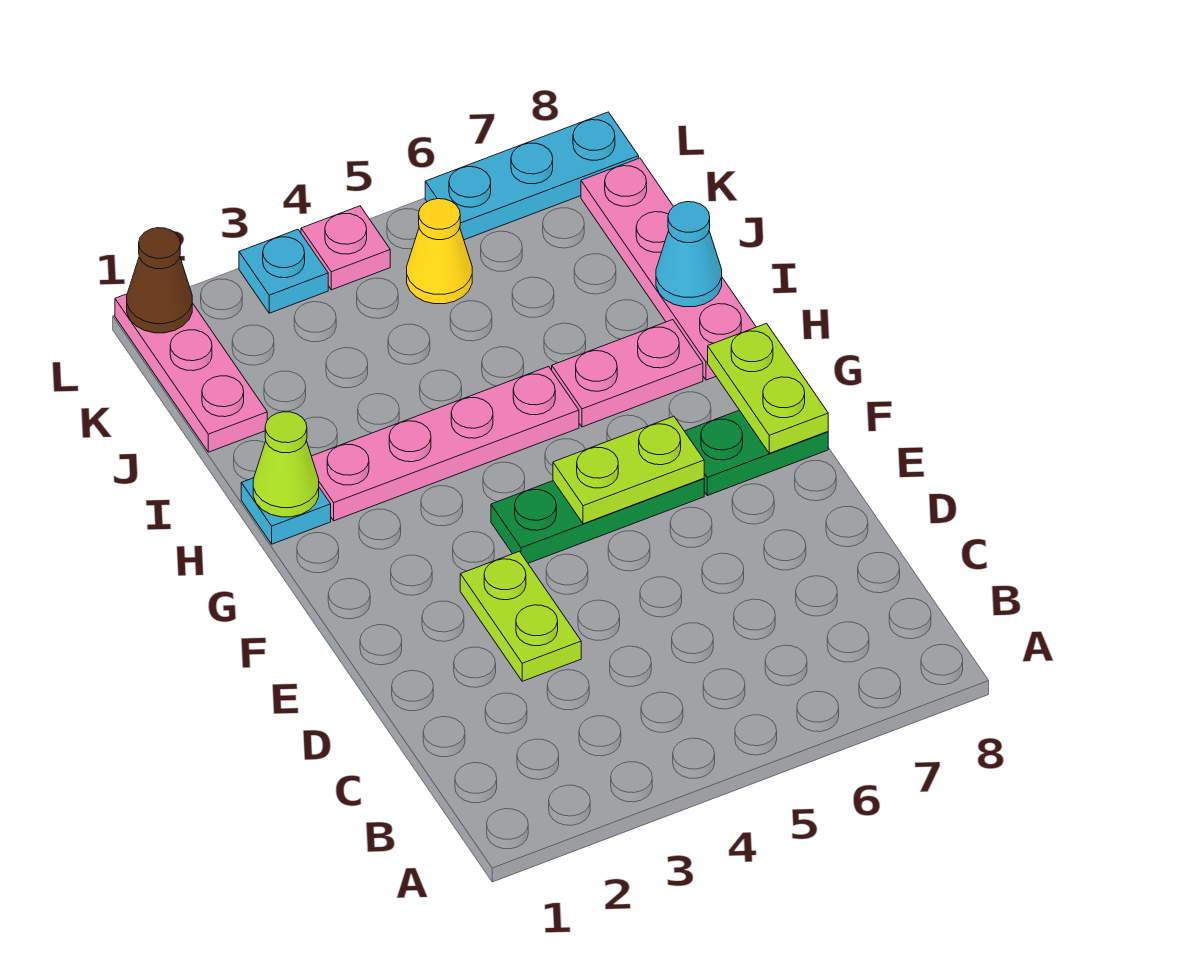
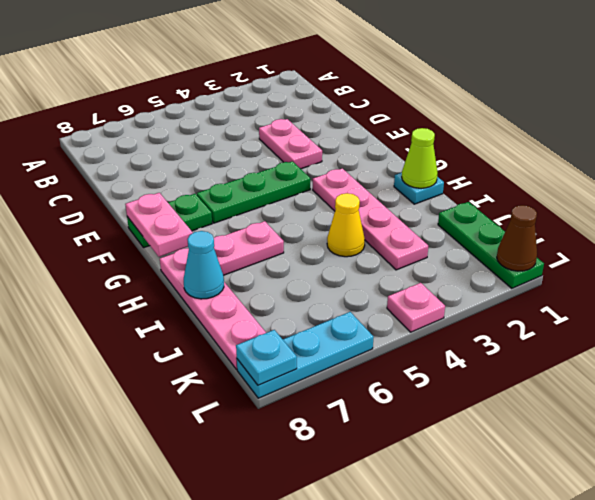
lime plate D3:E3 level 1 -> pink plate D3:E3 level 1
lime plate F5:F6 level 2 -> none
lime plate F8:G8 level 2 -> pink plate F8:G8 level 2
pink plate H2:H5 level 1 -> pink plate G3:J3 level 1
pink plate J1:L1 level 1 -> green plate J1:L1 level 1
yellow cone K5 level 1 -> yellow cone I4 level 1
cyan plate L3 level 1 -> cyan plate L8 level 2

